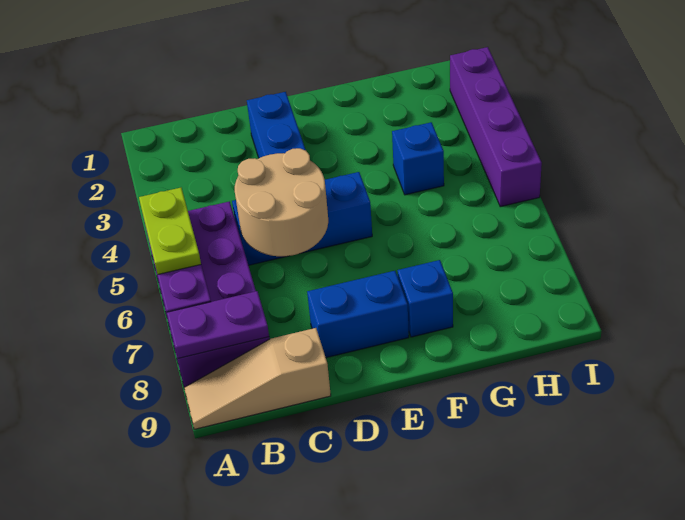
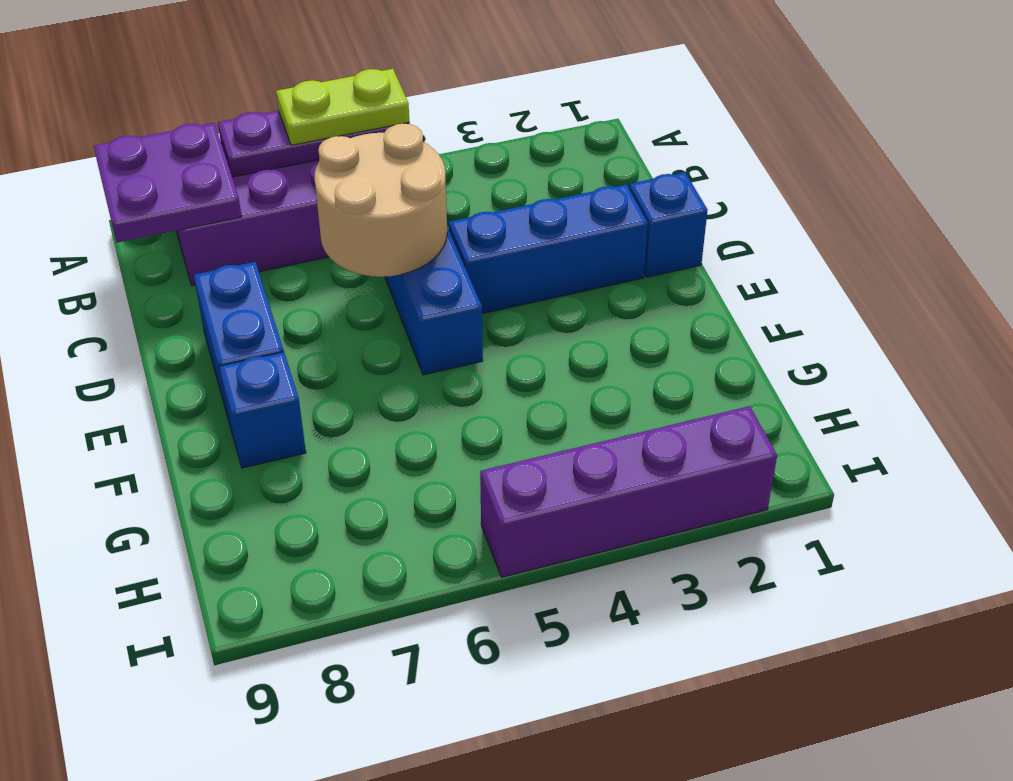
purple plate A8:B8 level 2 -> purple plate A8:B9 level 2
tan slope A9:C9 level 1 top C -> none
blue brick G4 level 1 -> blue brick D1 level 1

